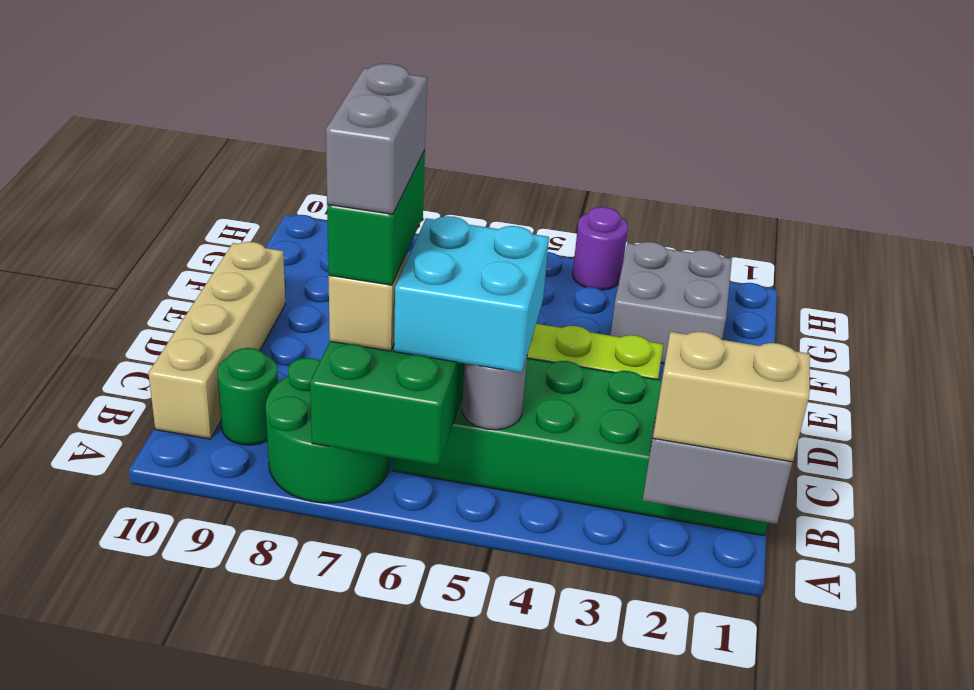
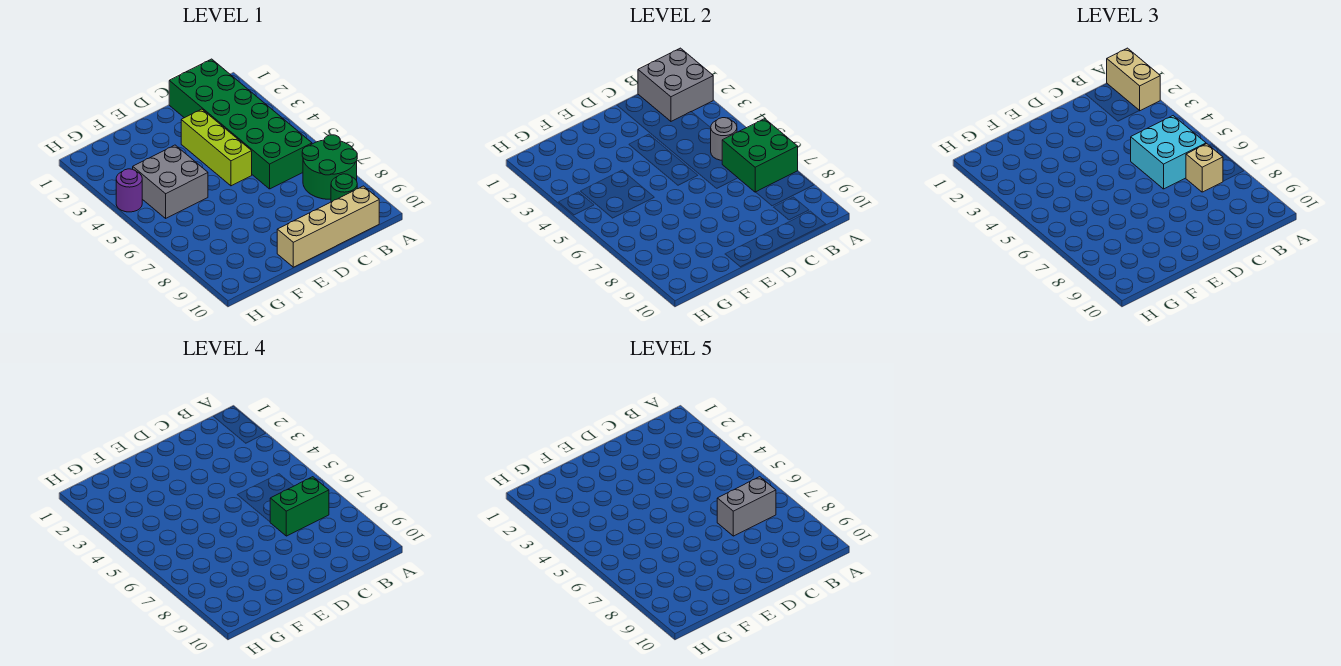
grey brick F2:G3 level 1 -> grey brick F4:G5 level 1

